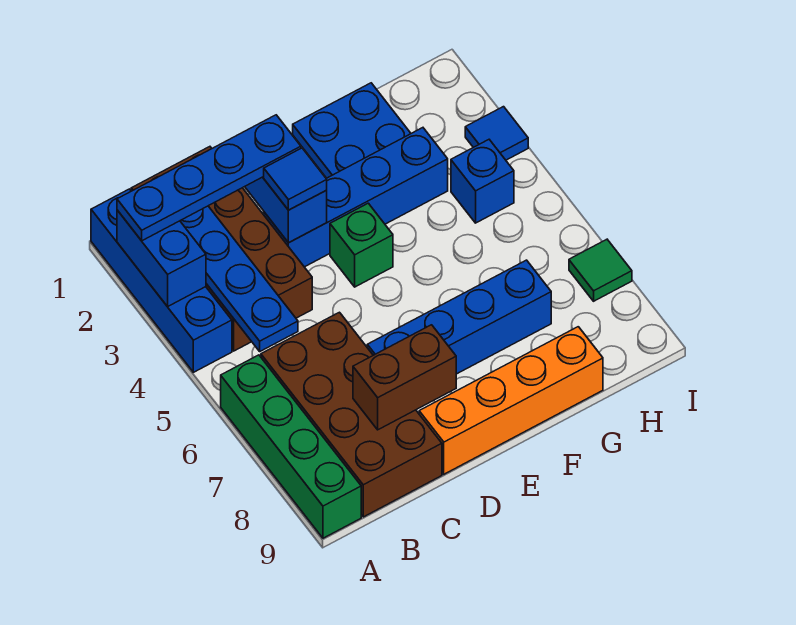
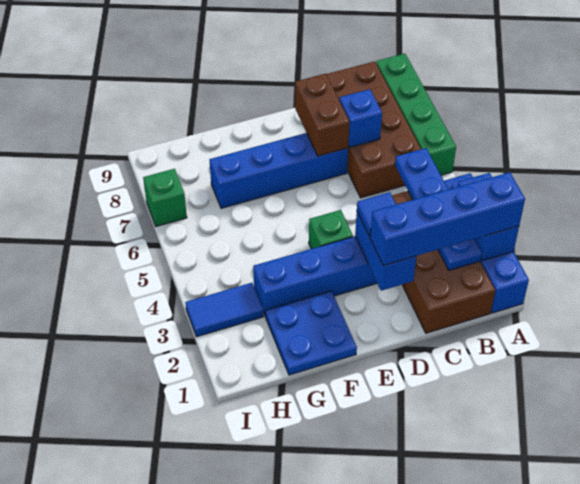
blue plate A2:D2 level 3 -> blue brick A2:D2 level 3
brown brick C8:D8 level 2 -> brown brick D7:D8 level 2
orange brick D9:G9 level 1 -> none
blue brick H4 level 1 -> blue brick C7 level 2
blue tile I3 level 1 -> blue tile H3:I3 level 1
green tile I7 level 1 -> green brick I7 level 1

